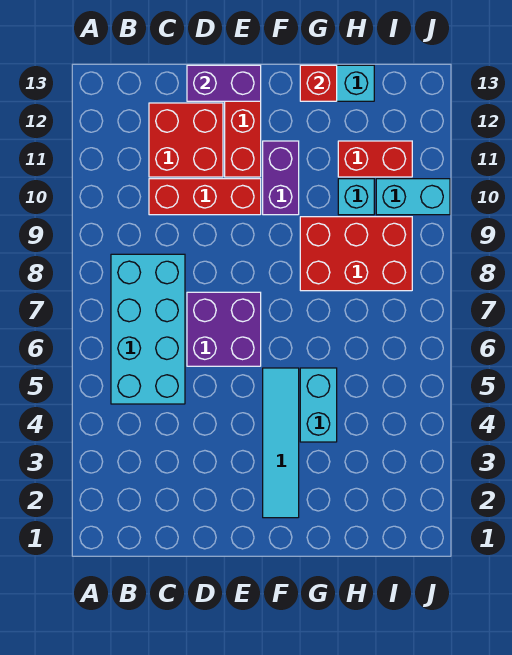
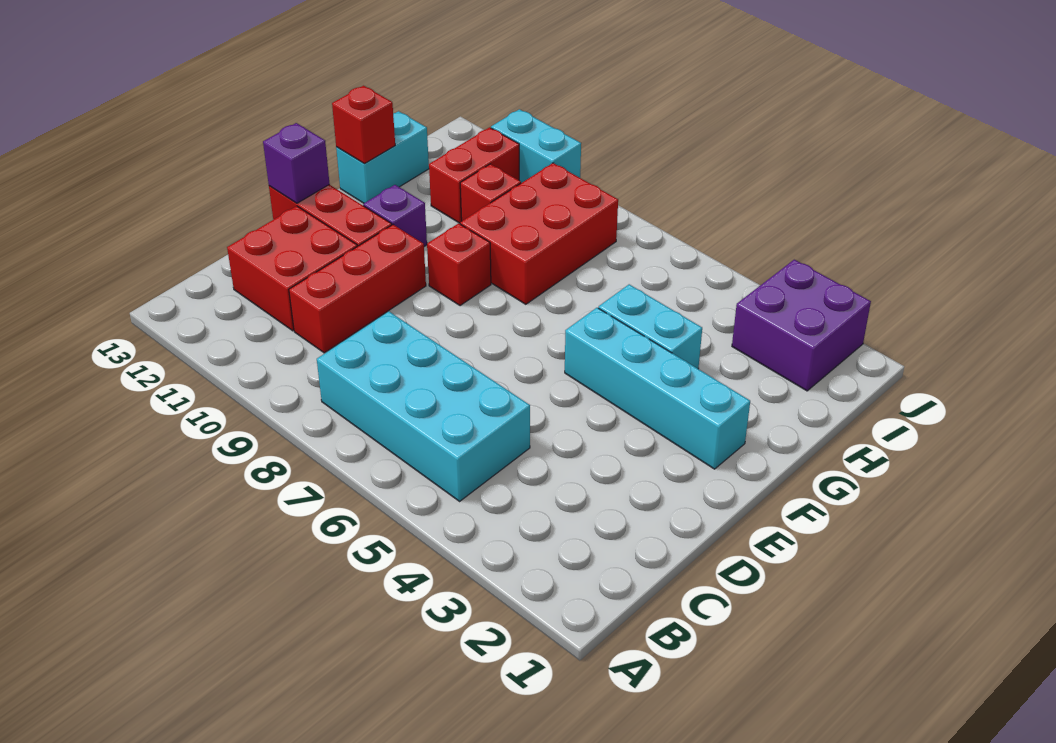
purple brick D6:E7 level 1 -> purple brick I2:J3 level 1
purple brick D13:E13 level 2 -> purple brick E13 level 2
cyan tile F2:F5 level 1 -> cyan brick F2:F5 level 1
none -> red brick F9 level 1
purple brick F10:F11 level 1 -> purple brick F11 level 1
cyan brick H10 level 1 -> red brick H10 level 1
cyan brick I10:J10 level 1 -> cyan brick J10:J11 level 1

